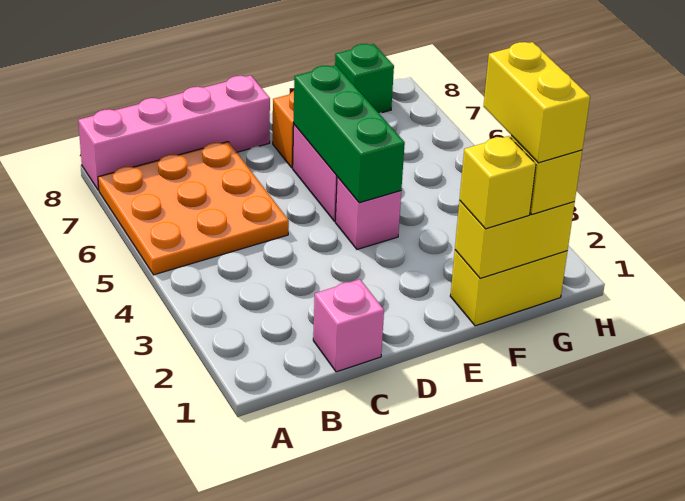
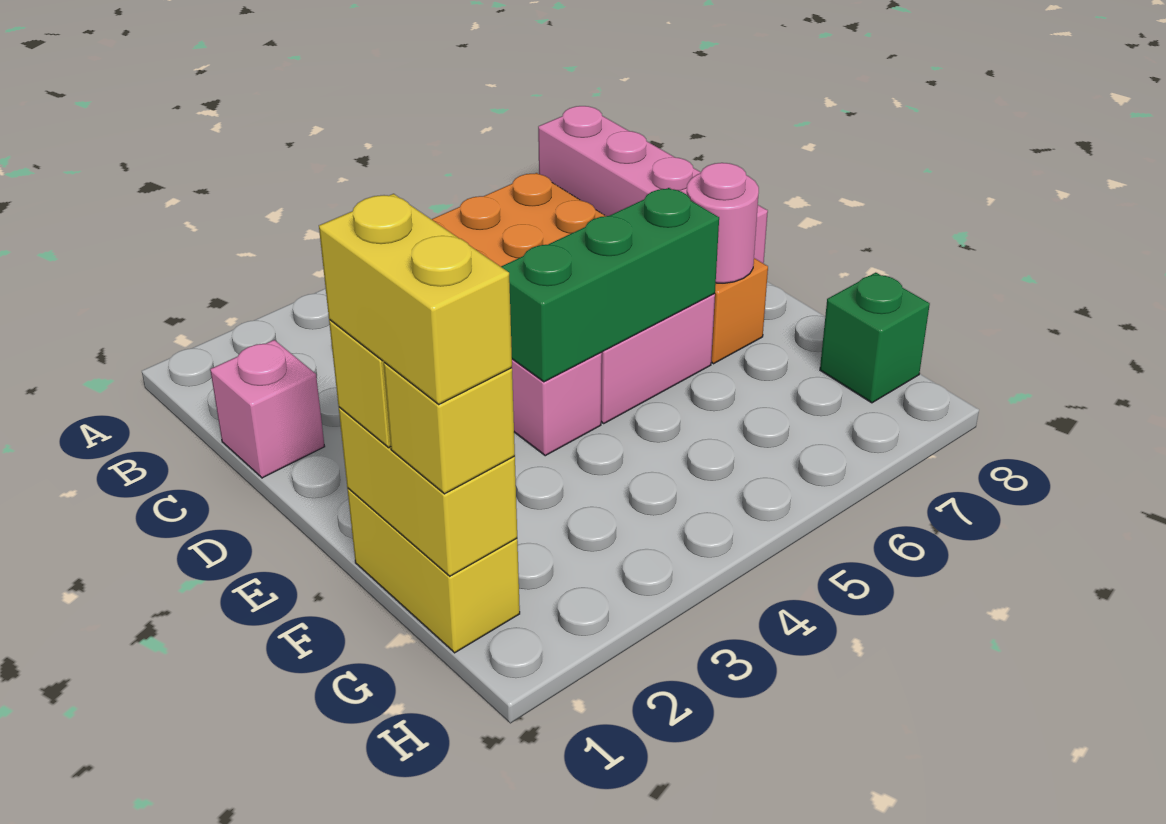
none -> pink round brick E7 level 2
yellow brick G1:G2 level 4 -> yellow brick F1:G1 level 4

